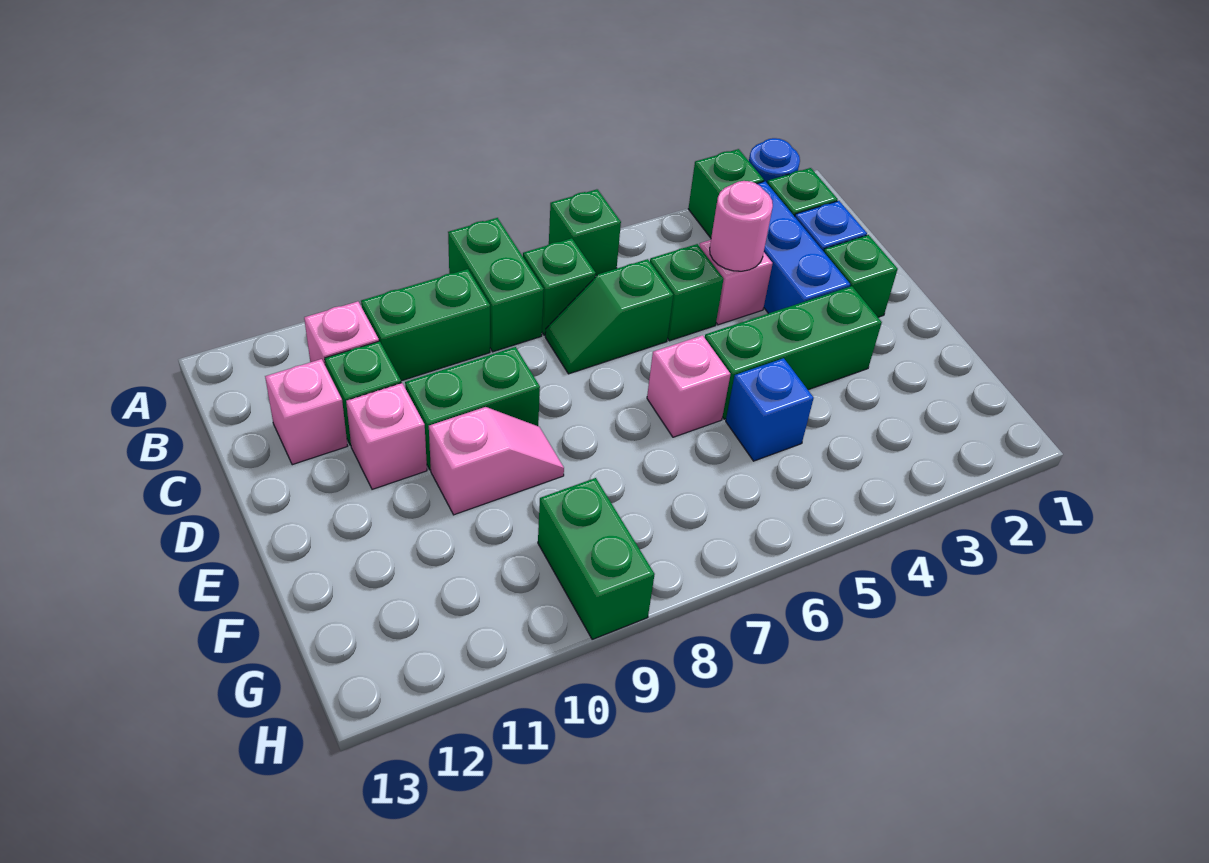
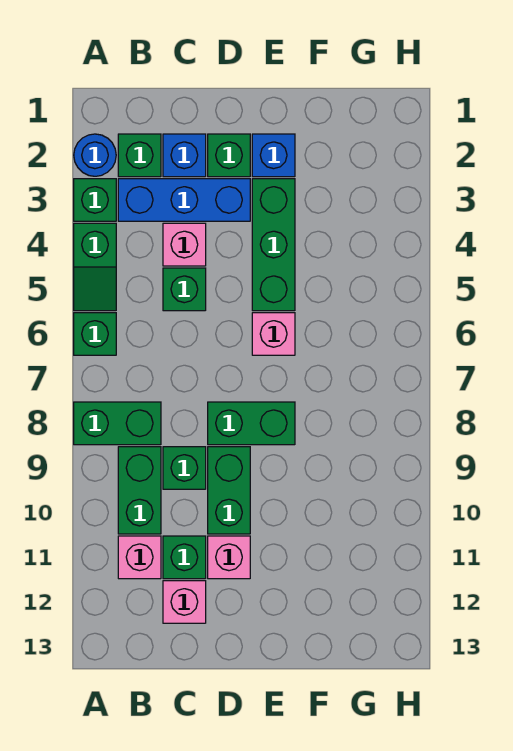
green brick B7 level 1 -> green brick C9 level 1
pink round brick C4 level 2 -> none
green slope C6:C7 level 1 top 6 -> green slope A4:A5 level 1 top 4
pink slope E9:E10 level 1 top 10 -> none
blue brick F5 level 1 -> blue brick E2 level 1
green brick G9:H9 level 1 -> green brick D8:E8 level 1

